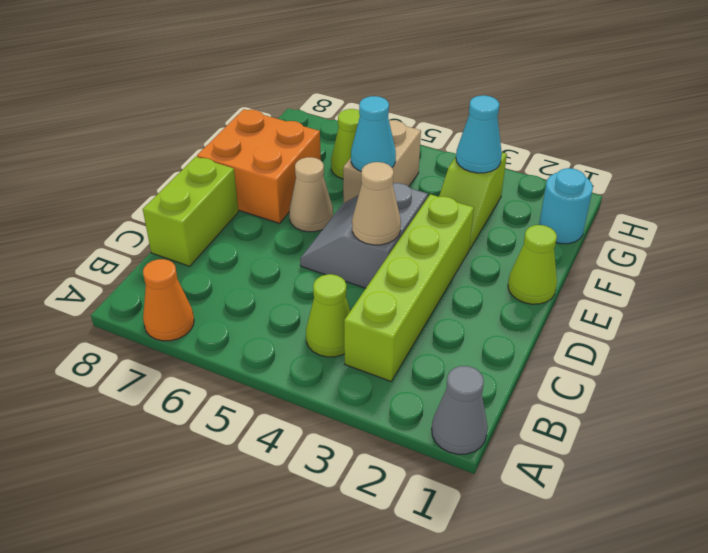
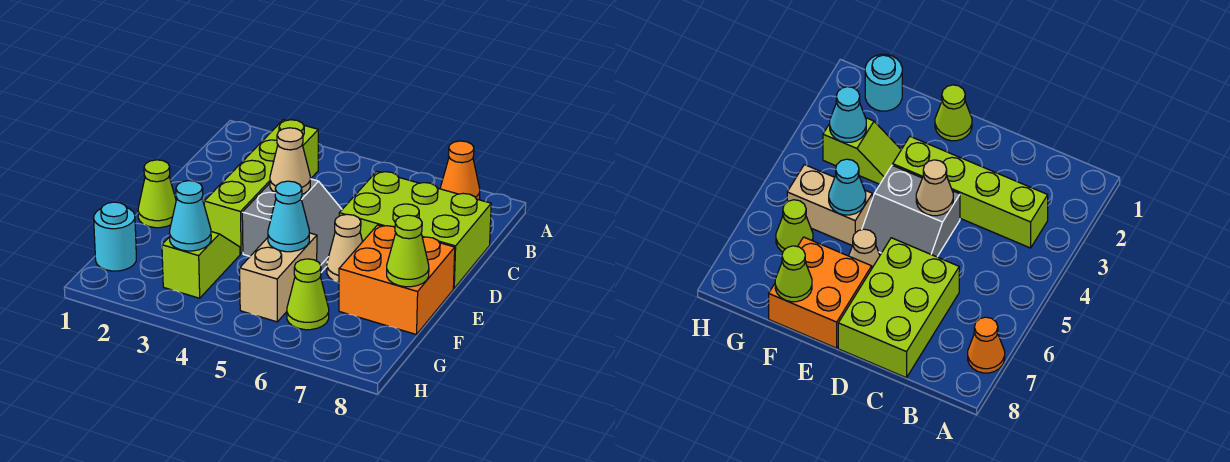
grey cone A1 level 1 -> none
lime cone B4 level 1 -> lime cone F8 level 2
lime brick C8:D8 level 1 -> lime brick C6:D8 level 1

